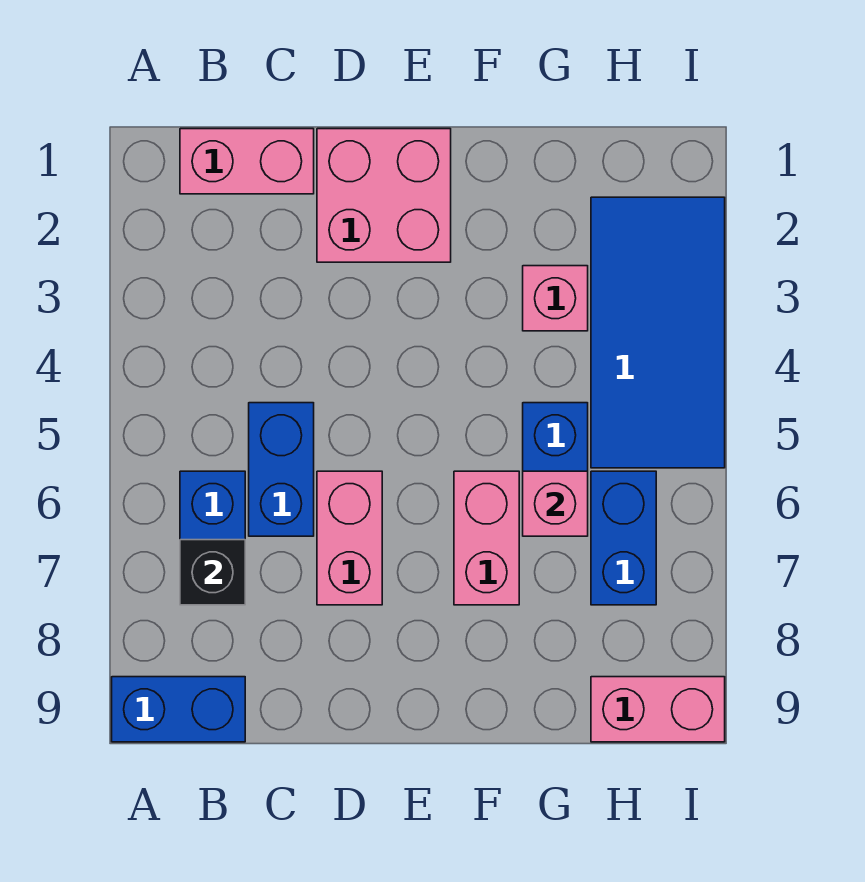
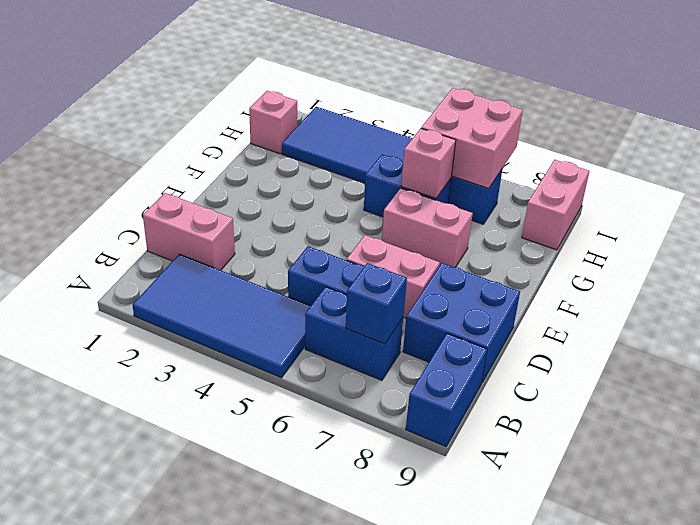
none -> blue tile A2:B5 level 1
pink brick B1:C1 level 1 -> pink brick C1:C2 level 1
black brick B7 level 2 -> blue brick B7 level 2
none -> blue brick C8:D9 level 1
pink brick D1:E2 level 1 -> pink brick H6:I7 level 2
pink brick G3 level 1 -> pink brick H1 level 1

